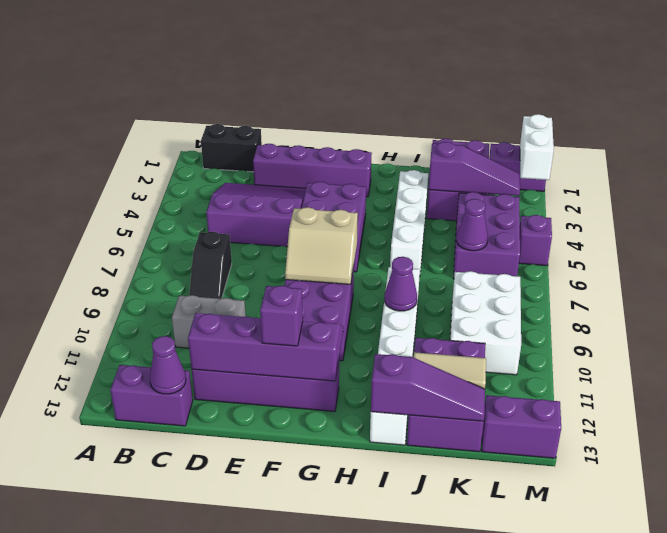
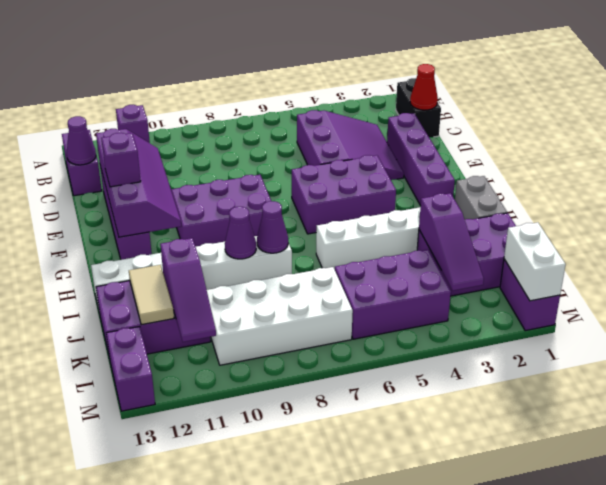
none -> red cone C1 level 2
black slope C7:C8 level 1 top 7 -> none
grey brick C10:D10 level 1 -> grey brick H1:I1 level 1
tan slope F7:G8 level 2 top 7 -> none
purple slope I13:K13 level 2 top I -> purple slope J11:L11 level 2 top J
purple cone K6 level 2 -> purple cone I8 level 2
white brick K8:L10 level 1 -> white brick K7:L10 level 1
white brick M1:M2 level 2 -> white brick L1:M1 level 2
purple brick M5 level 1 -> purple brick A11 level 1

